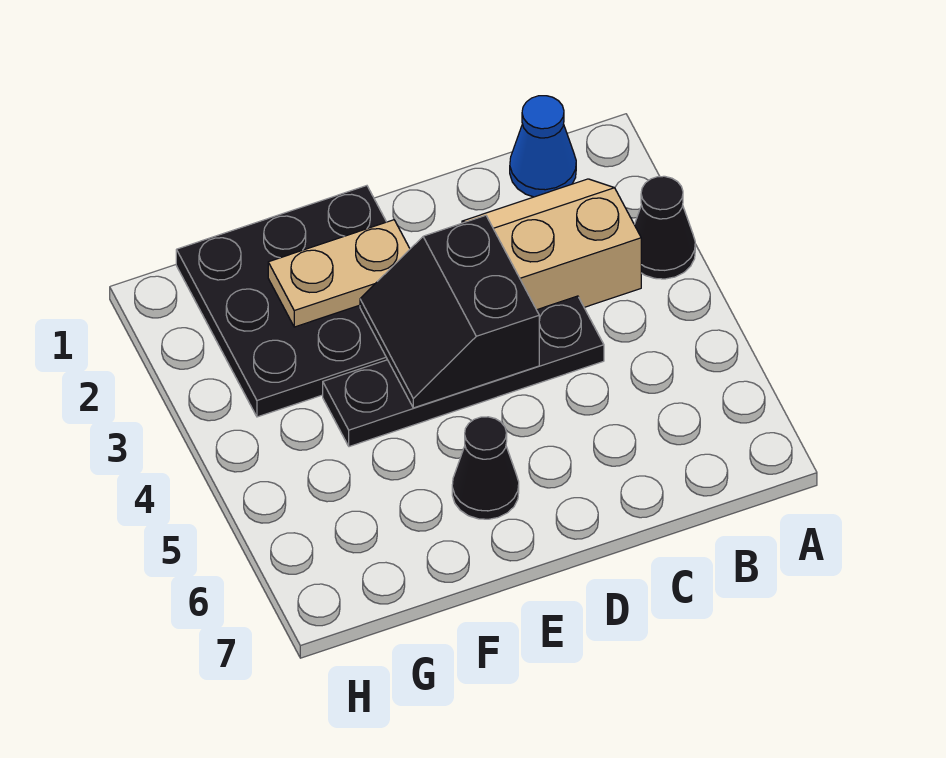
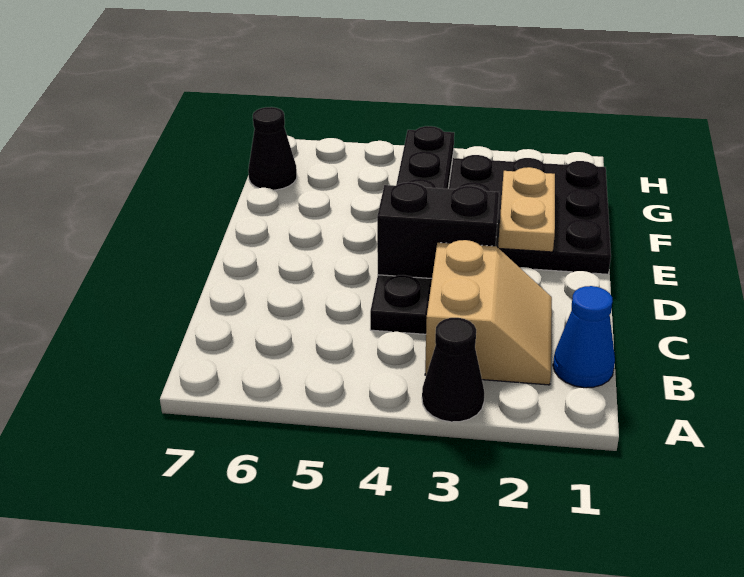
black plate C4:F4 level 1 -> black plate C4:H4 level 1
black cone E6 level 1 -> black cone G7 level 1

